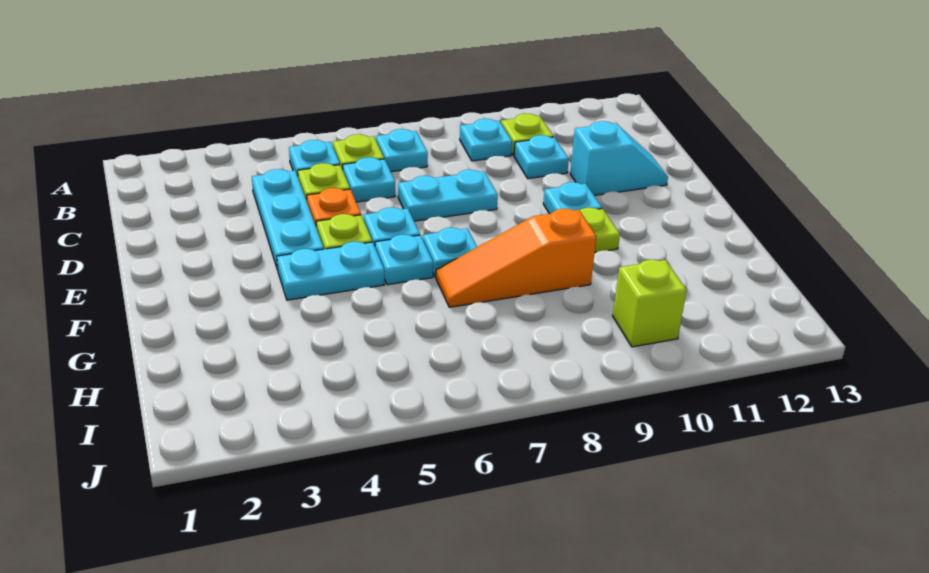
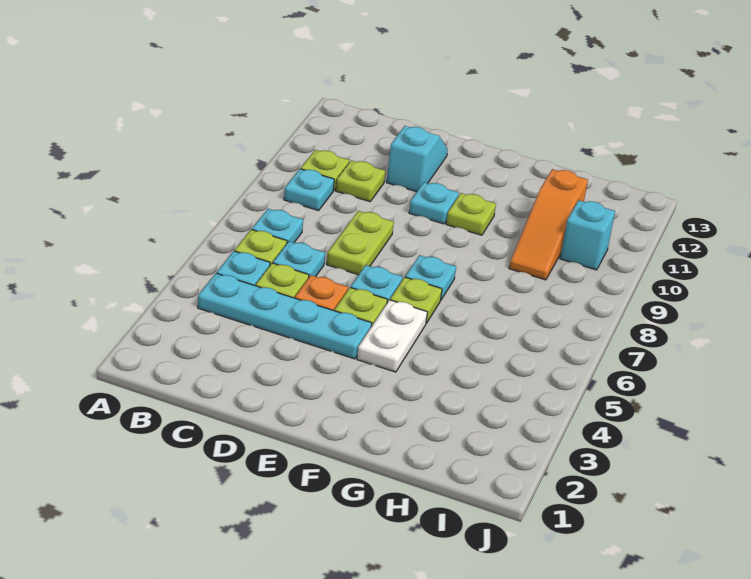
cyan plate C4:E4 level 1 -> cyan plate B4:E4 level 1
cyan plate C10 level 1 -> lime plate C10 level 1
cyan plate D7:D8 level 1 -> lime plate D7:D8 level 1
cyan plate F4:F5 level 1 -> white plate F4:F5 level 1
cyan plate F6 level 1 -> lime plate F6 level 1
orange slope G7:G9 level 1 top 9 -> orange slope H9:H11 level 1 top 11
lime brick I10 level 1 -> cyan brick I10 level 1

